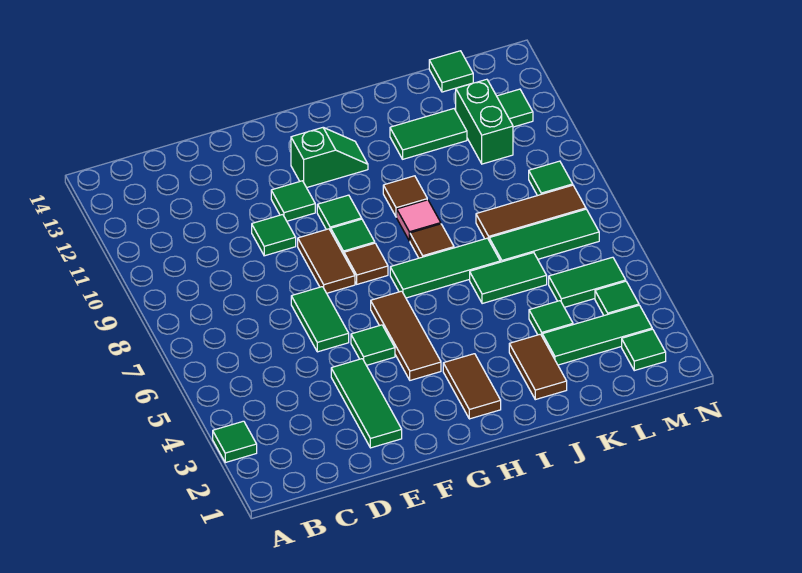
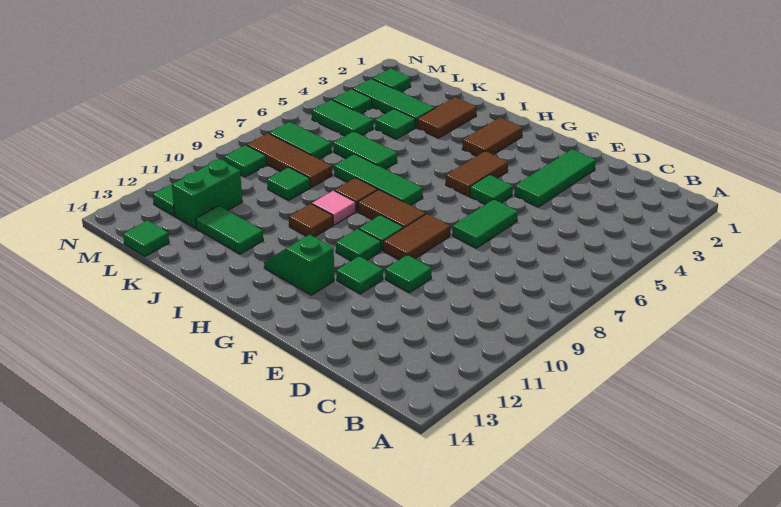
green tile A3 level 1 -> green tile K9 level 1
brown tile G4:G6 level 1 -> brown tile G4:G5 level 1
brown tile G8 level 1 -> brown tile G8:H8 level 1
green tile K7:M7 level 1 -> green tile L7:M7 level 1

